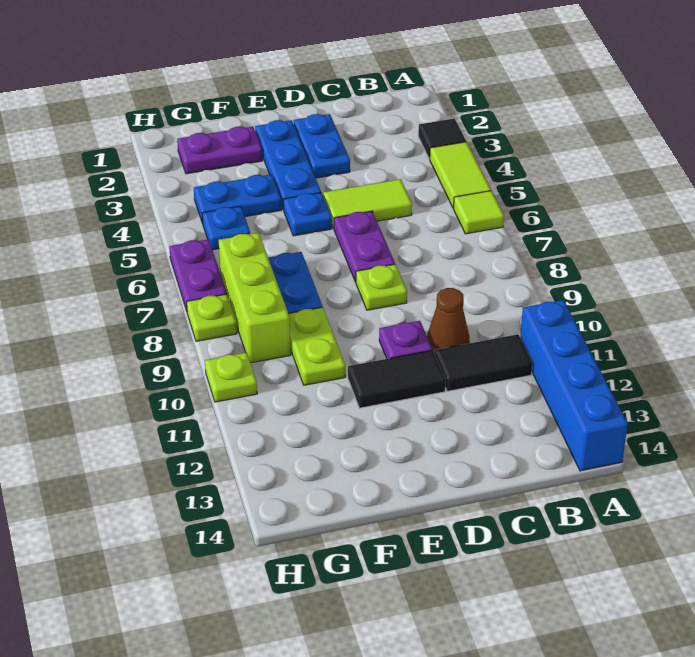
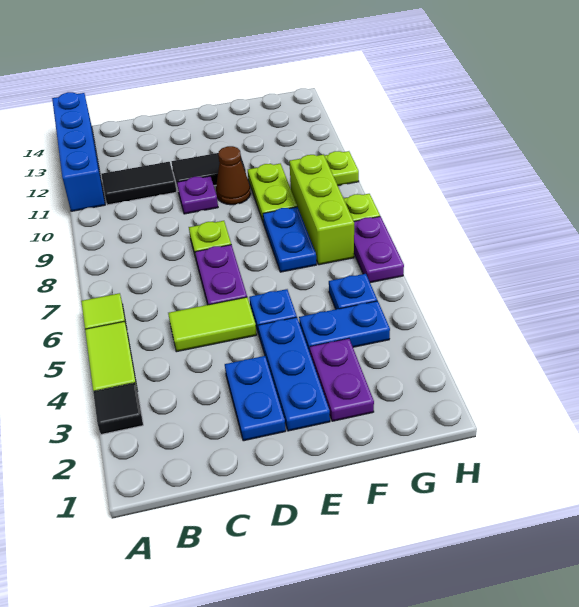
brown cone C10 level 1 -> brown cone E10 level 1
purple plate F2:G2 level 1 -> purple plate F2:F3 level 1

